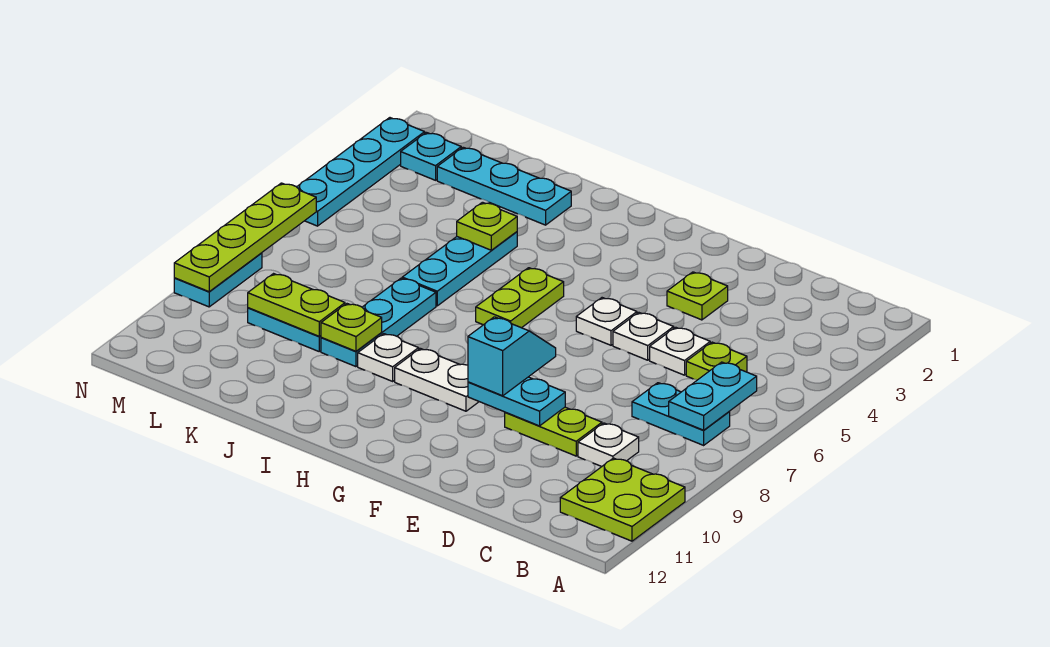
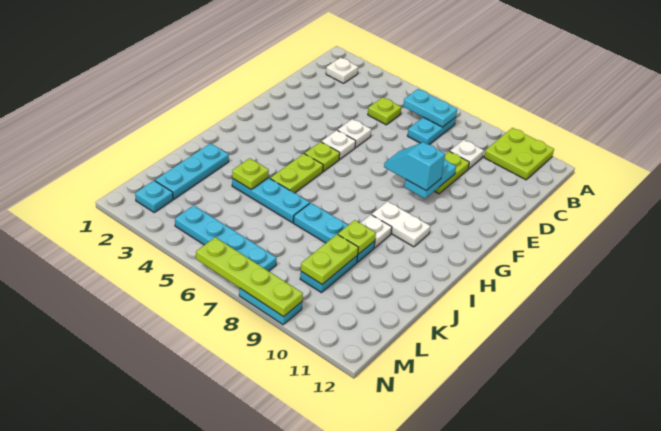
white plate D5 level 1 -> white plate B2 level 1
lime plate E3 level 1 -> lime plate G5 level 1
white plate G9:H9 level 1 -> white plate H9:H10 level 1
lime plate H5:H6 level 1 -> lime plate H5:I5 level 1
cyan plate N2:N5 level 1 -> cyan plate M4:M7 level 1

